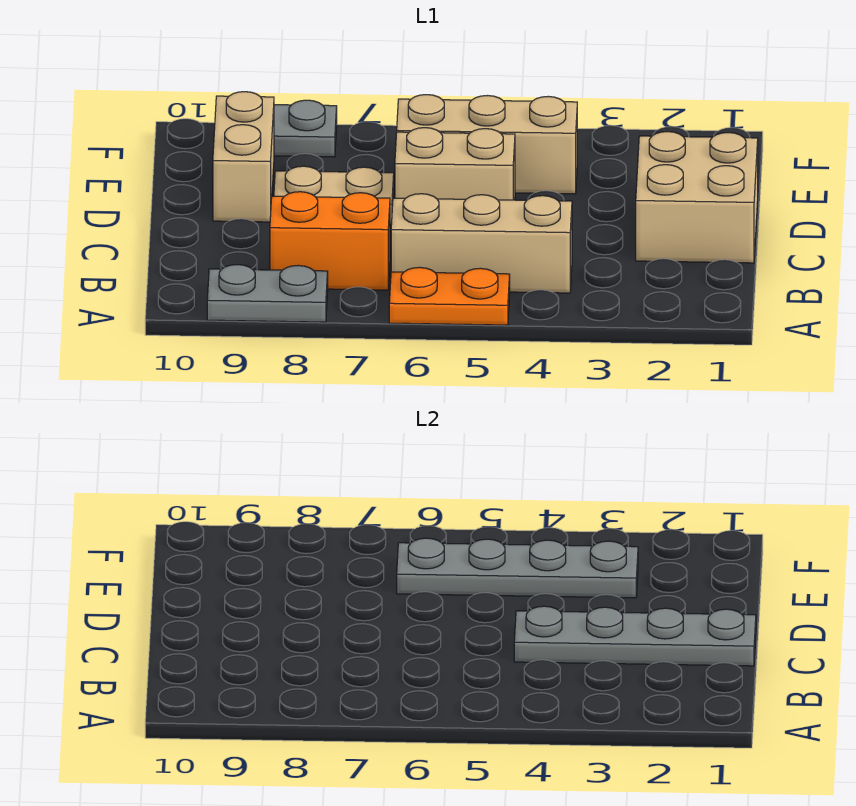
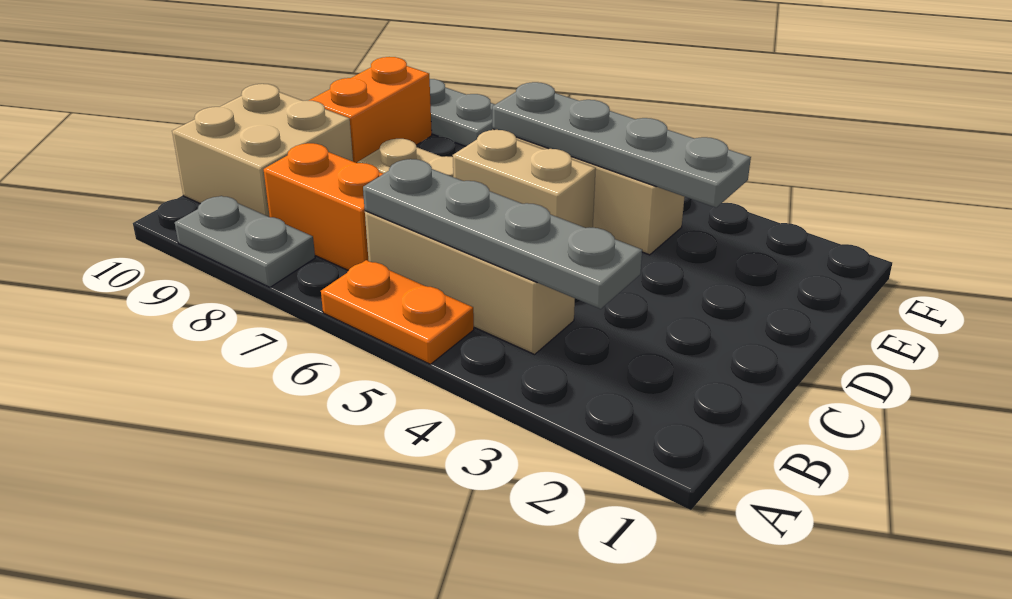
tan brick C1:D2 level 1 -> tan brick B9:C10 level 1
grey plate C1:C4 level 2 -> grey plate B3:B6 level 2
tan brick D9:E9 level 1 -> orange brick D9:E9 level 1

